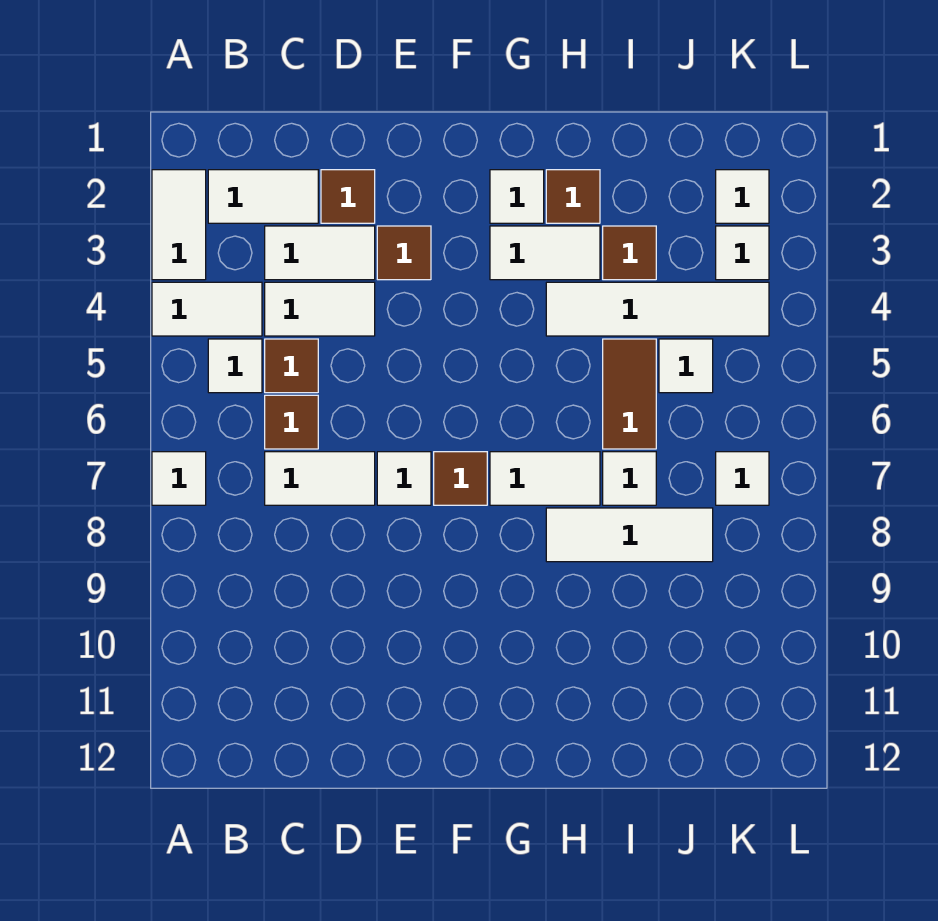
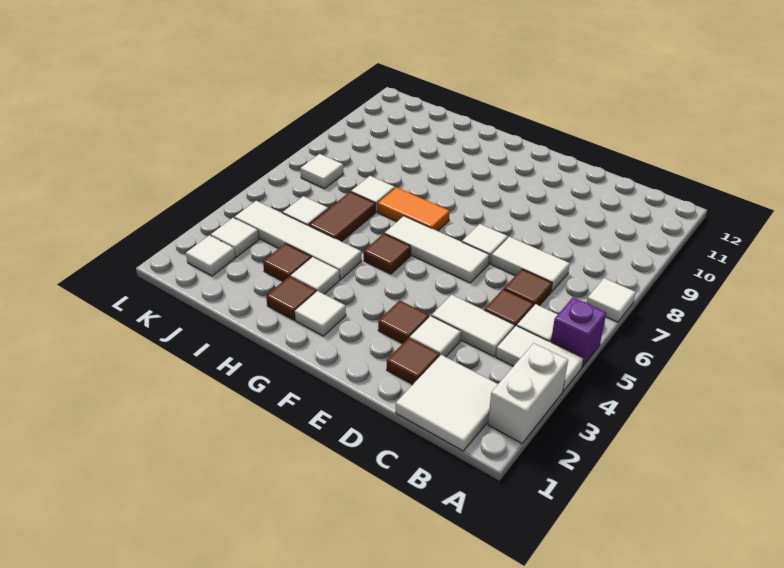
white tile A2:A3 level 1 -> white brick A2:A3 level 1
none -> purple brick A5 level 1
white tile B2:C2 level 1 -> white tile B1:C2 level 1
white tile C3:D3 level 1 -> white tile D3 level 1
brown tile F7 level 1 -> brown tile G5 level 1
white tile G3:H3 level 1 -> white tile H3 level 1
white tile G7:H7 level 1 -> orange tile G7:H7 level 1
white tile H8:J8 level 1 -> white tile E6:G6 level 1

